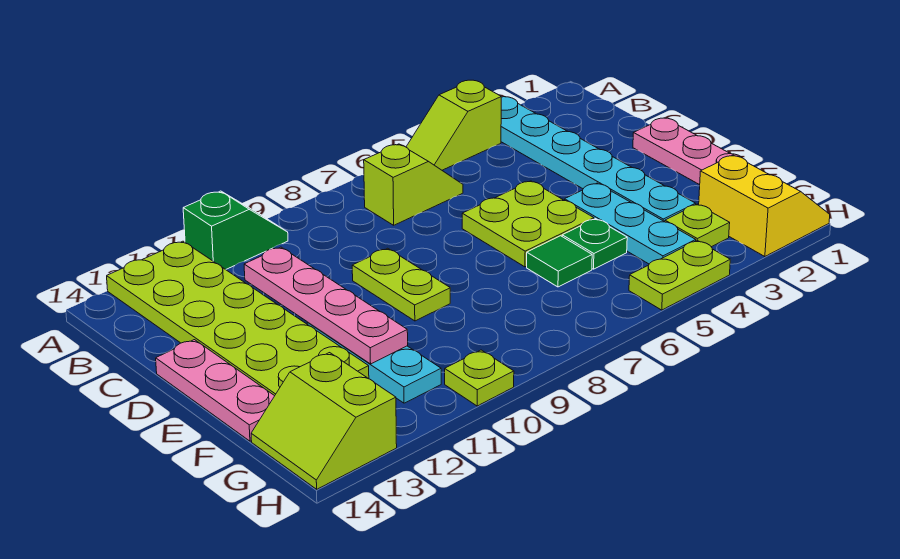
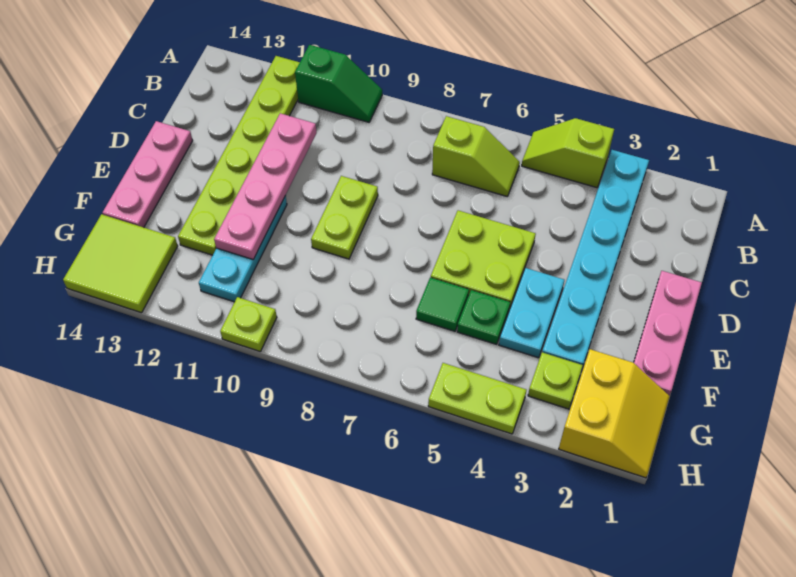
lime plate A12:F13 level 1 -> lime plate A12:F12 level 1
cyan plate E4:G4 level 1 -> cyan plate E4:F4 level 1
lime slope G13:H14 level 1 top 13 -> lime tile G13:H14 level 1

